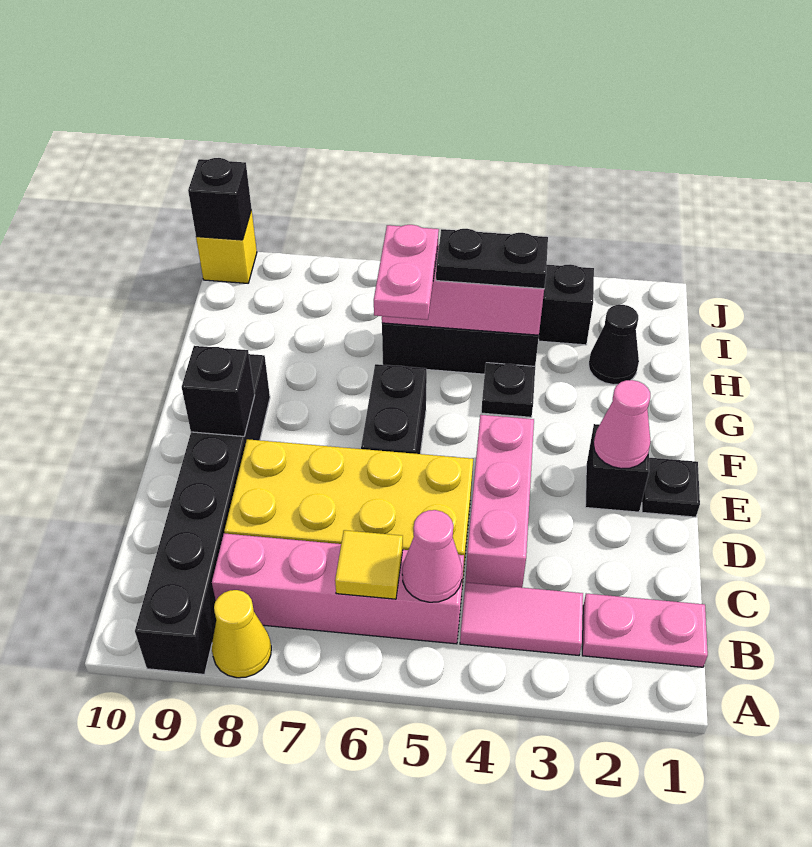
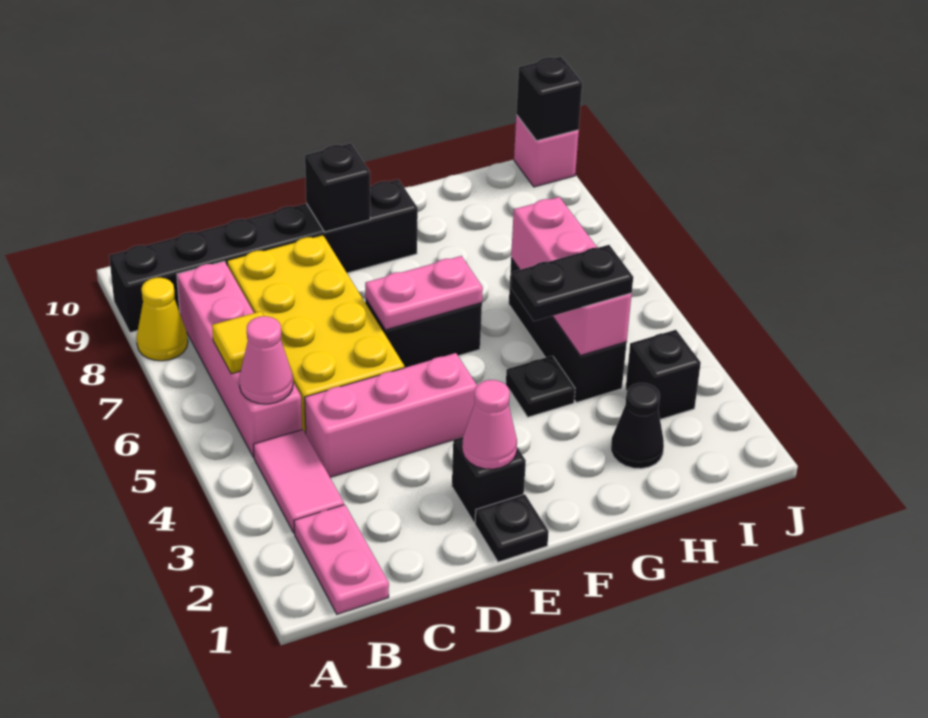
pink plate G6:H6 level 3 -> pink plate E6:F6 level 2
black plate H4:H5 level 3 -> black plate G4:H4 level 3
yellow brick J10 level 1 -> pink brick J10 level 1

